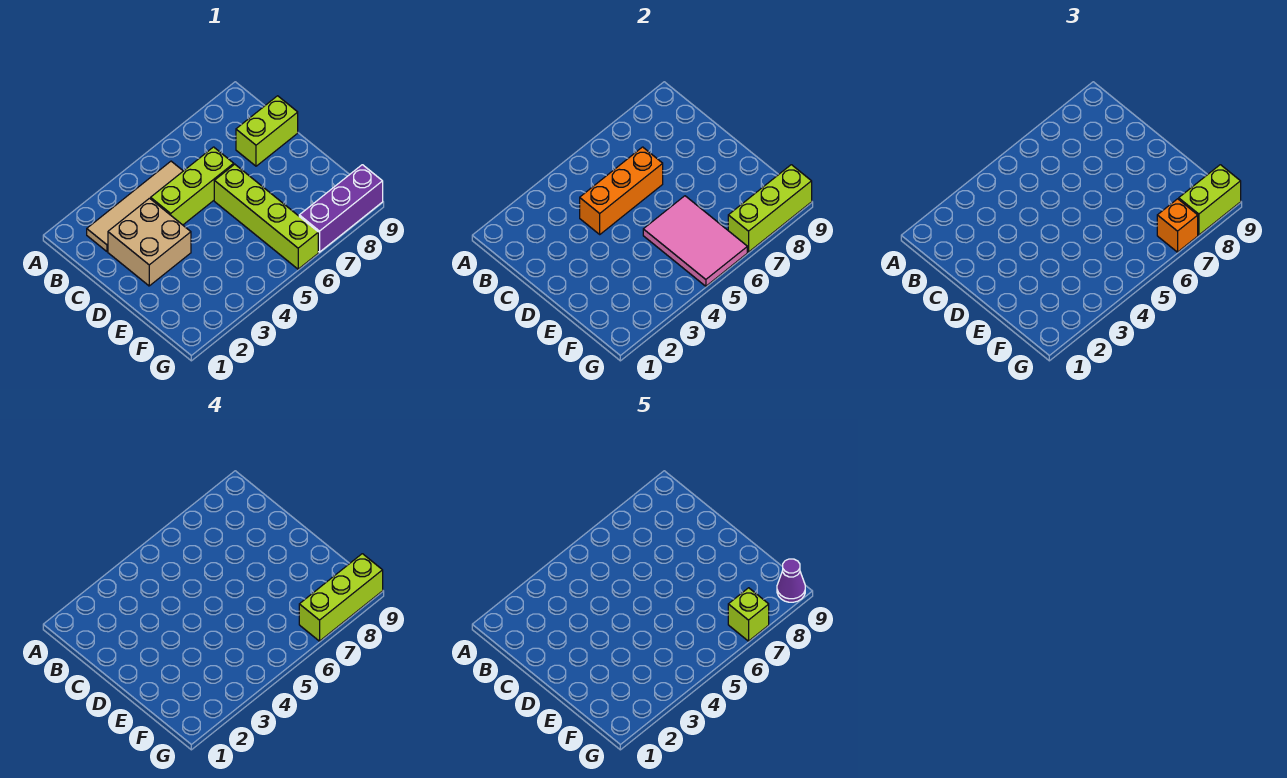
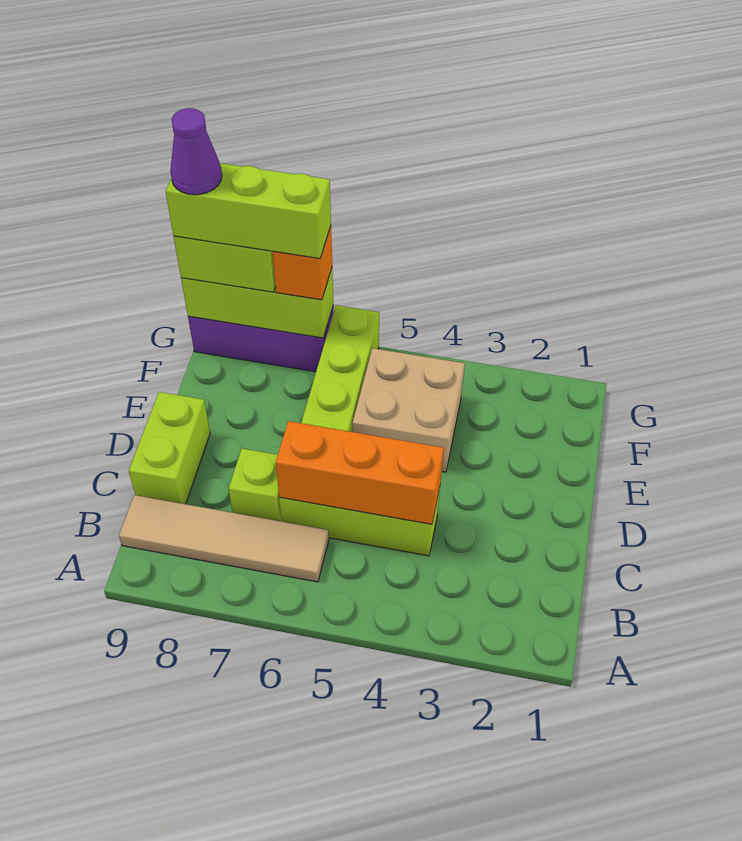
tan tile B2:B5 level 1 -> tan tile B6:B9 level 1
tan brick C2:D3 level 1 -> tan brick E4:F5 level 1
lime brick C8:C9 level 1 -> lime brick C9:D9 level 1
pink tile E5:G6 level 2 -> none
lime brick G7 level 5 -> lime brick C7 level 1

